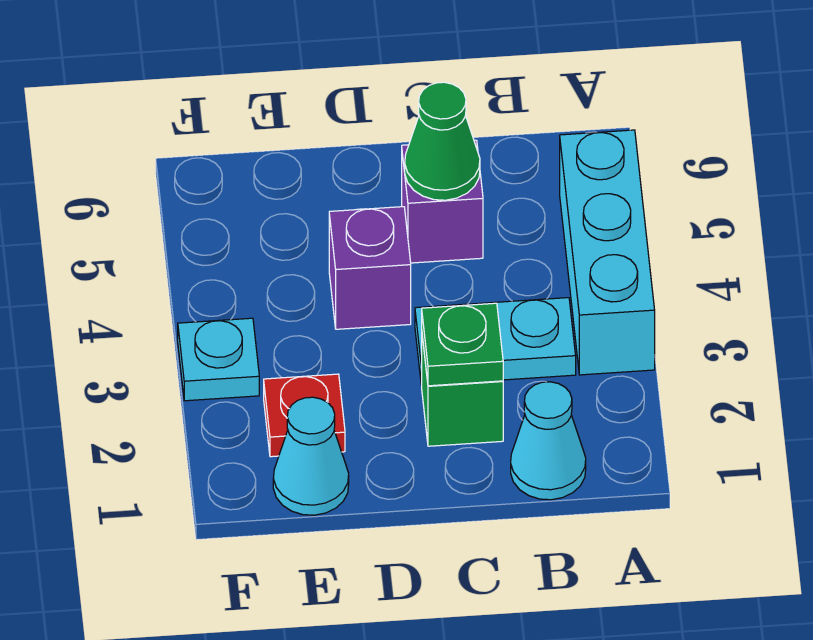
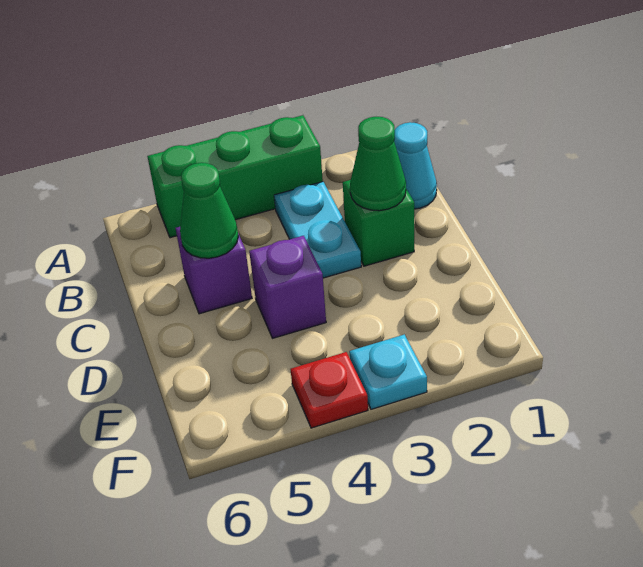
cyan brick A3:A5 level 1 -> green brick A3:A5 level 1
green plate C2 level 2 -> green cone C2 level 2
cyan cone E1 level 1 -> none
red plate E2 level 1 -> red plate F4 level 1

